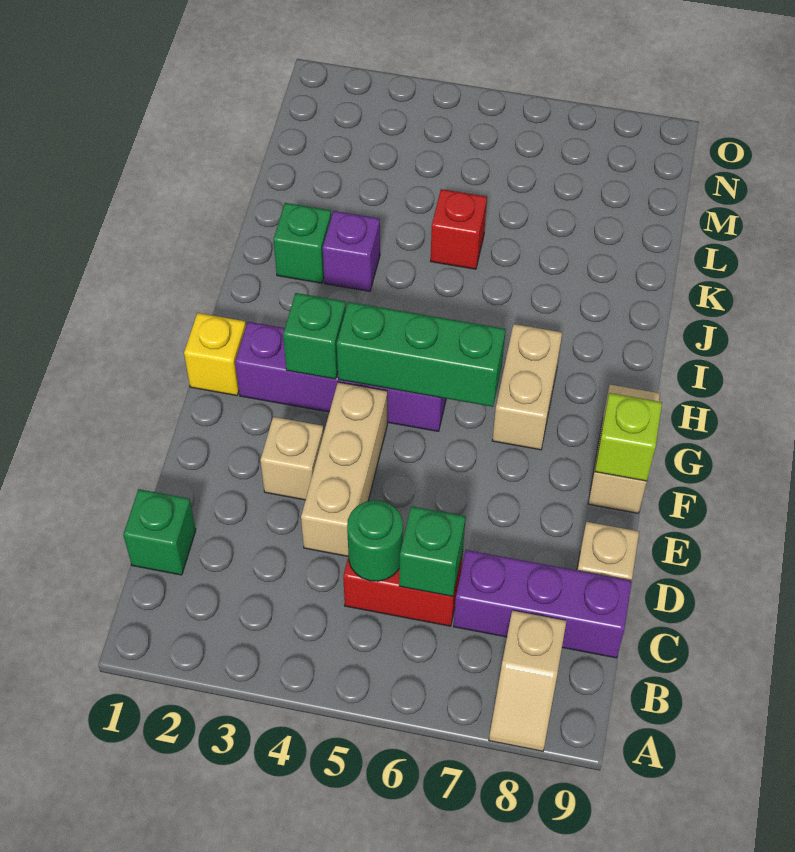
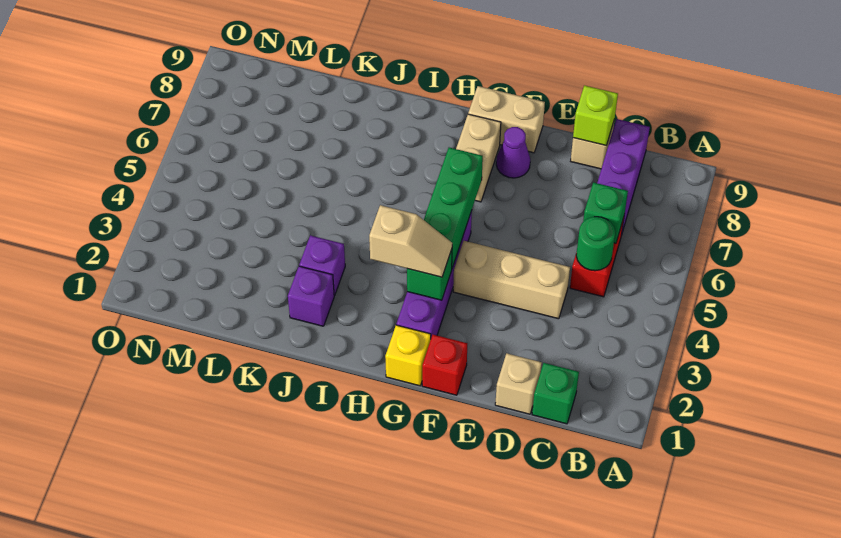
tan slope A8:B8 level 1 top B -> tan slope G3:H3 level 3 top H
tan brick E3 level 1 -> tan brick D1 level 1
none -> purple cone F8 level 1
lime brick F9 level 2 -> lime brick D9 level 2
tan brick G7:H7 level 1 -> tan brick G7:G8 level 1
green brick J2 level 1 -> purple brick J2 level 1
red brick K5 level 1 -> red brick F1 level 1

